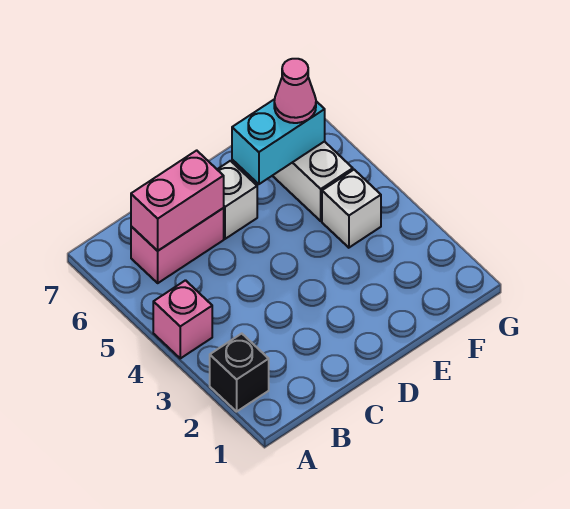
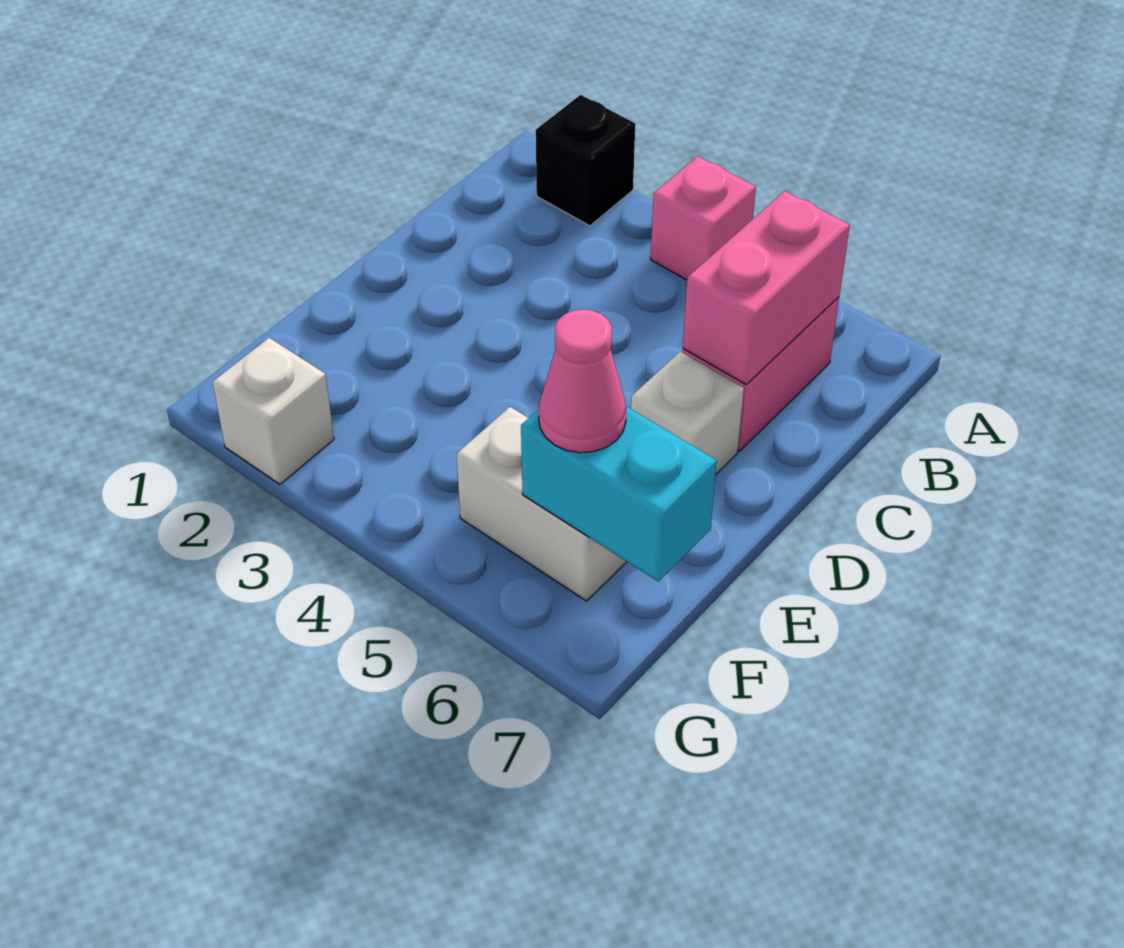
cyan brick E6:F6 level 2 -> cyan brick F6:F7 level 2
white brick F4 level 1 -> white brick G2 level 1

